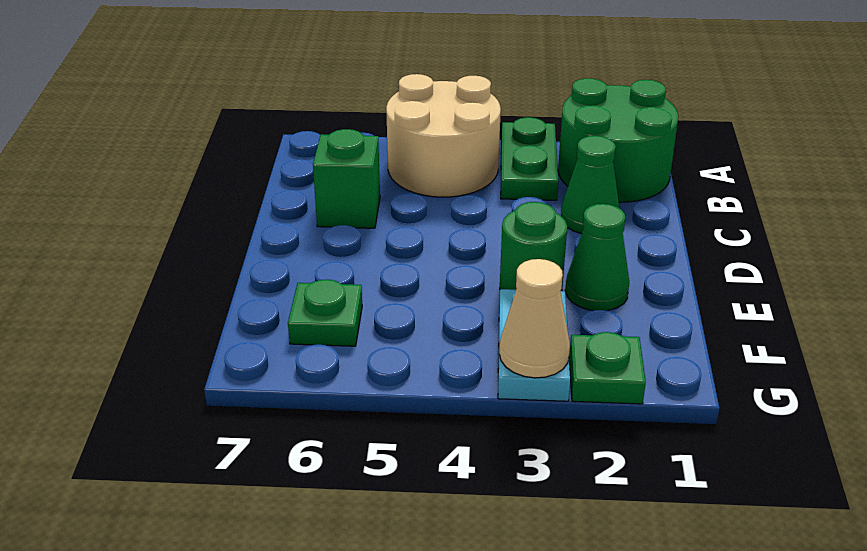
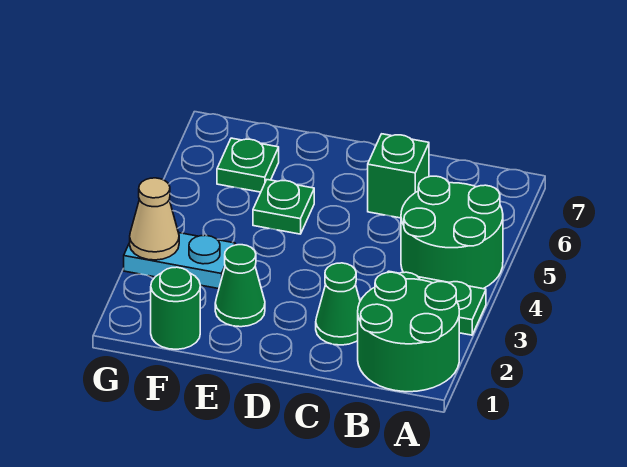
tan round brick A4:B5 level 1 -> green round brick A4:B5 level 1
green round brick E3 level 1 -> green round brick F1 level 1
green plate G2 level 1 -> green plate E5 level 1

